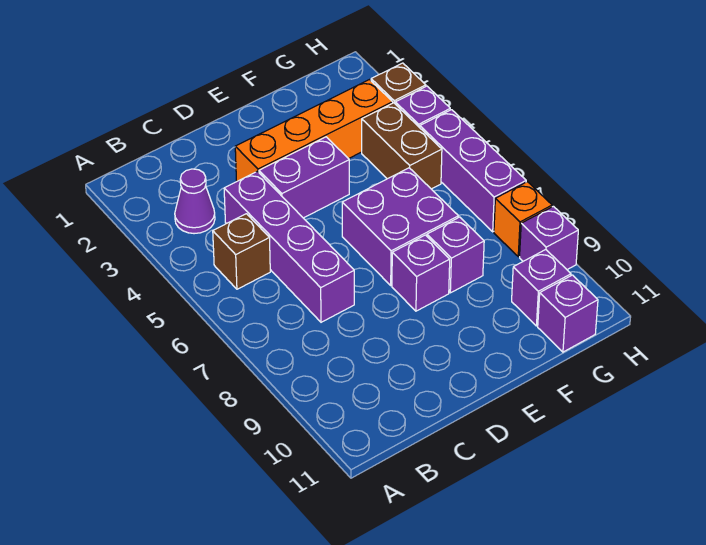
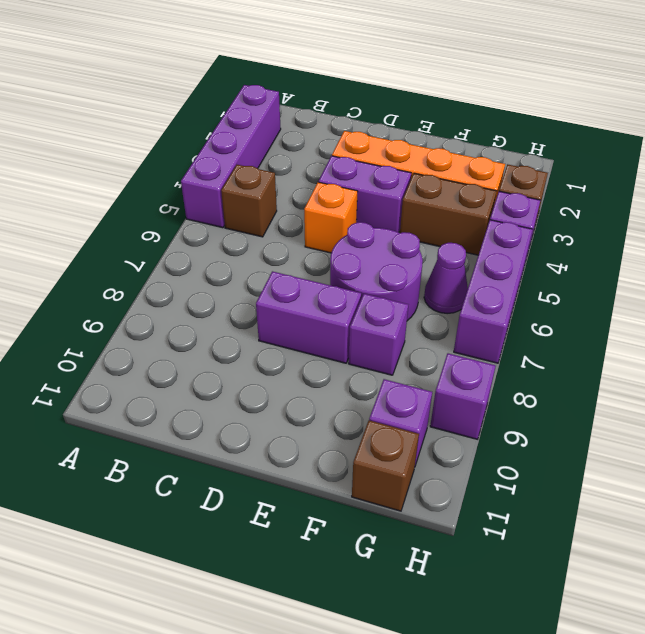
purple cone B3 level 1 -> purple cone G6 level 1
purple brick C4:C7 level 1 -> purple brick A2:A5 level 1
purple brick E6:F7 level 1 -> purple round brick E6:F7 level 1
purple brick E8 level 1 -> purple brick D8:E8 level 1
brown brick G4:G5 level 1 -> brown brick F4:G4 level 1
purple brick G11 level 1 -> brown brick G11 level 1
orange brick H8 level 1 -> orange brick D5 level 1

